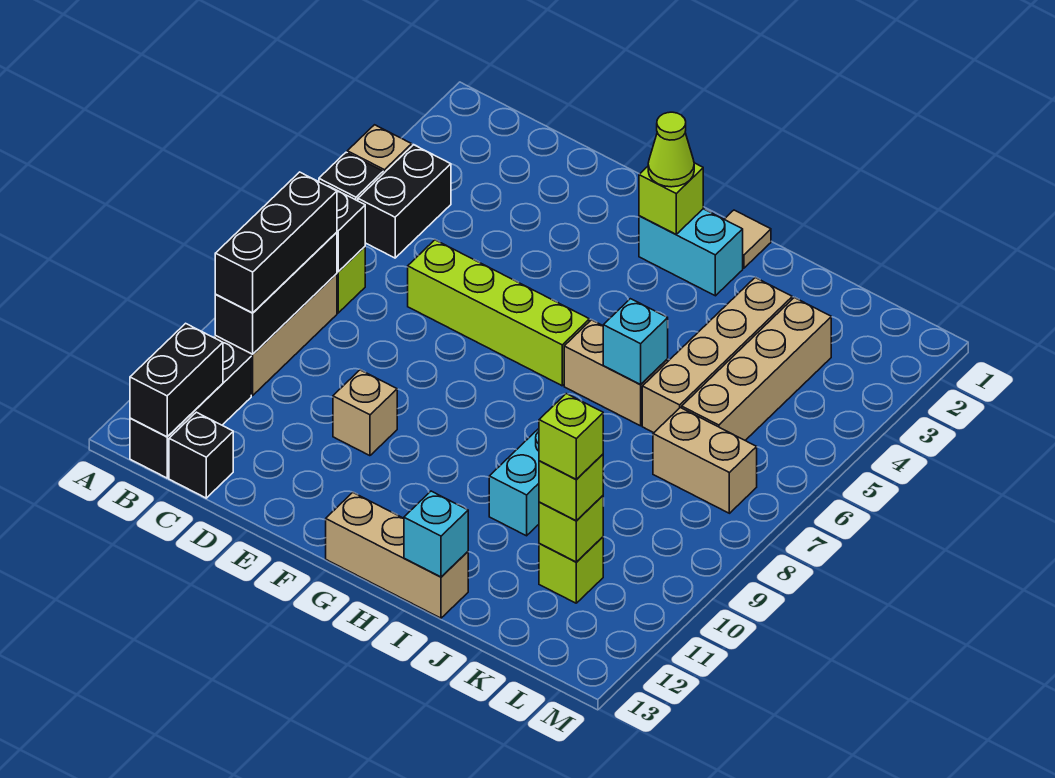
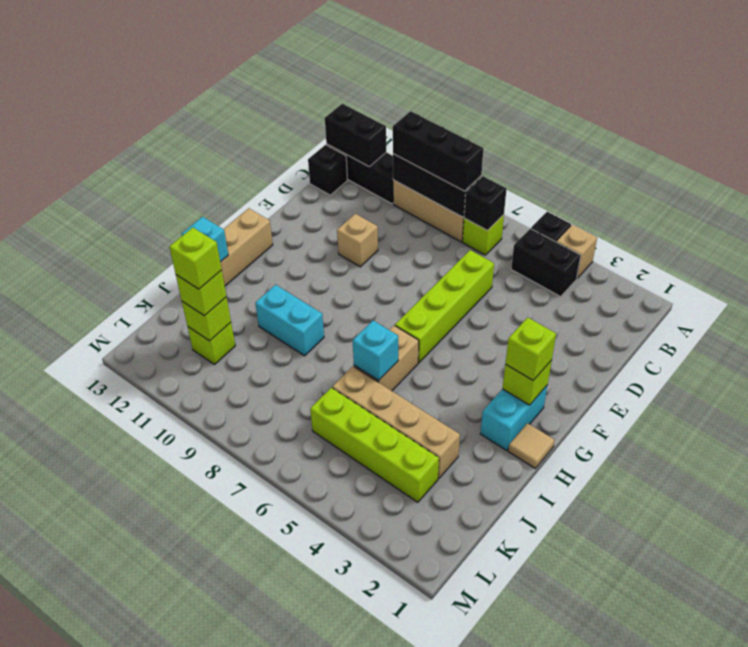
lime cone G2 level 3 -> lime brick G2 level 3
tan brick K3:K6 level 1 -> lime brick K3:K6 level 1
tan brick K7:L7 level 1 -> none

